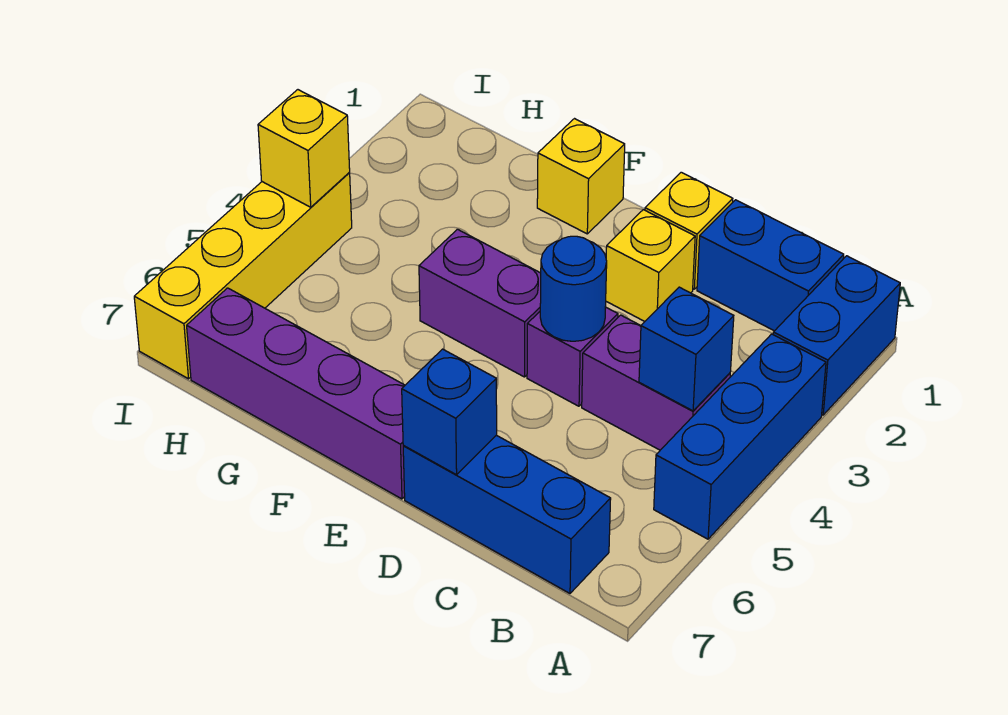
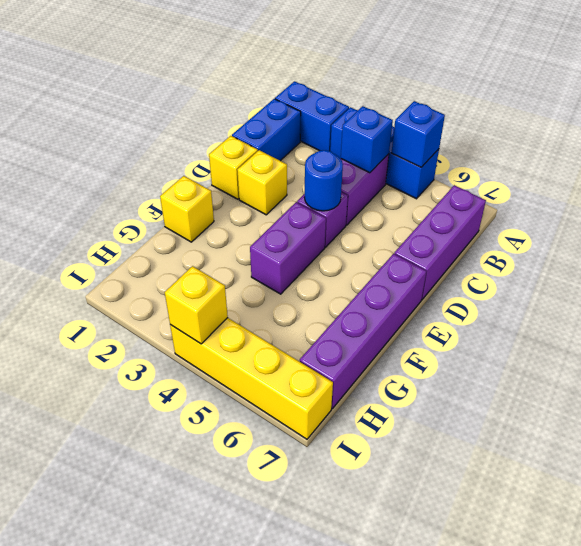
blue brick B7:D7 level 1 -> purple brick B7:D7 level 1
blue brick D7 level 2 -> blue brick A5 level 2

